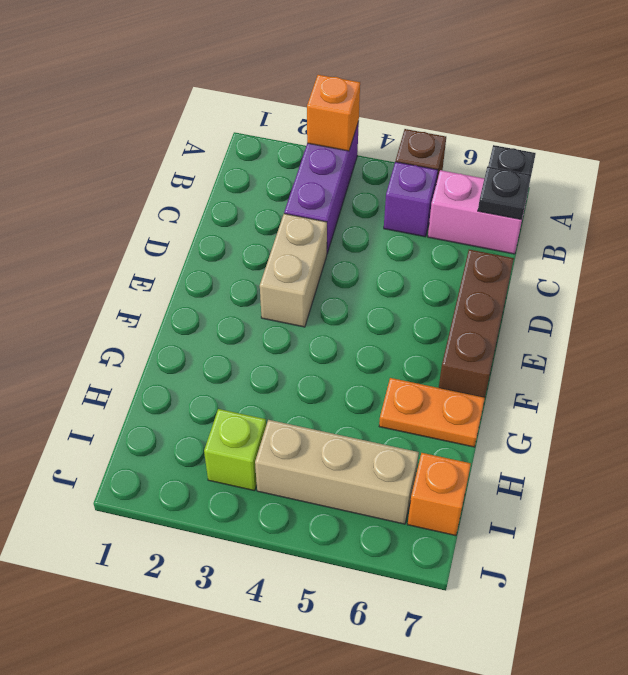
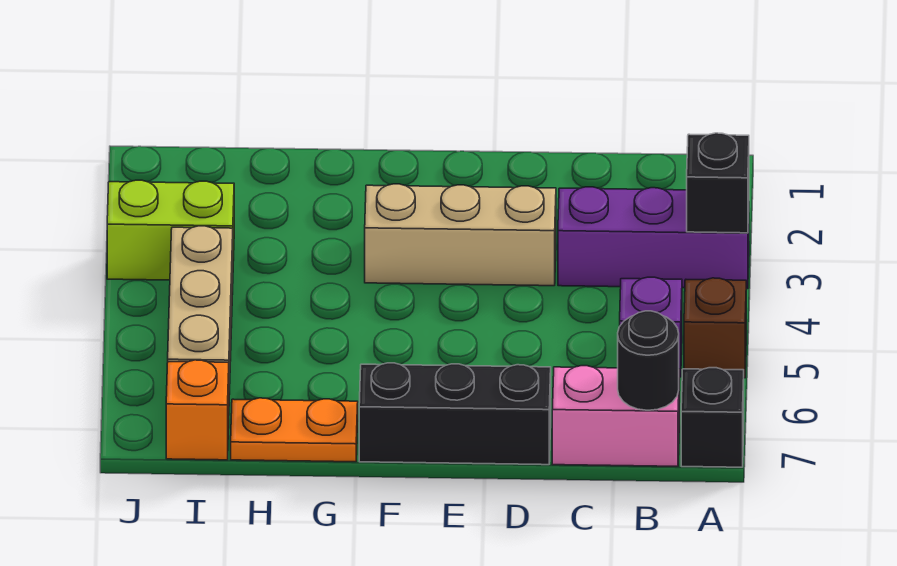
orange brick A3 level 2 -> black brick A3 level 2
pink brick B6:B7 level 1 -> pink brick B7:C7 level 1
black plate B7 level 2 -> black round brick B7 level 2
tan brick D3:E3 level 1 -> tan brick D3:F3 level 1
brown brick D7:F7 level 1 -> black brick D7:F7 level 1
orange plate G6:G7 level 1 -> orange plate G7:H7 level 1
lime brick I3 level 1 -> lime brick I3:J3 level 1

